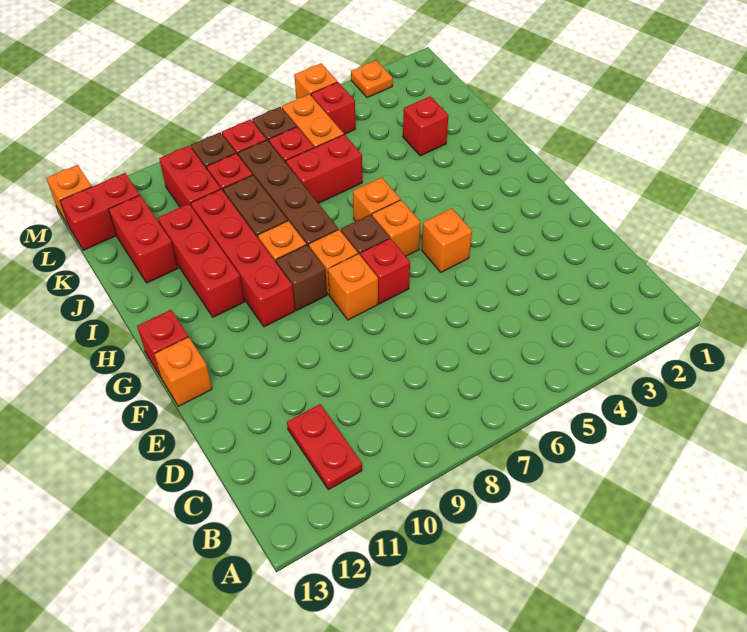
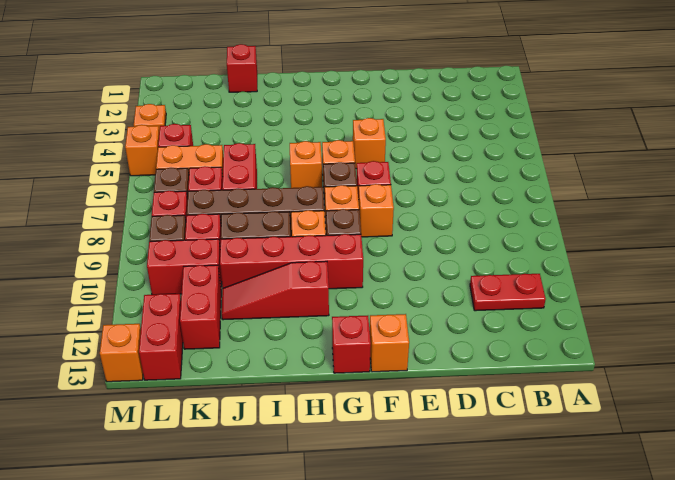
red brick H11:J11 level 1 -> red slope H11:J11 level 1 top H
red brick J3 level 1 -> red brick J1 level 1
red brick J12:K12 level 1 -> red brick K11:K12 level 1

